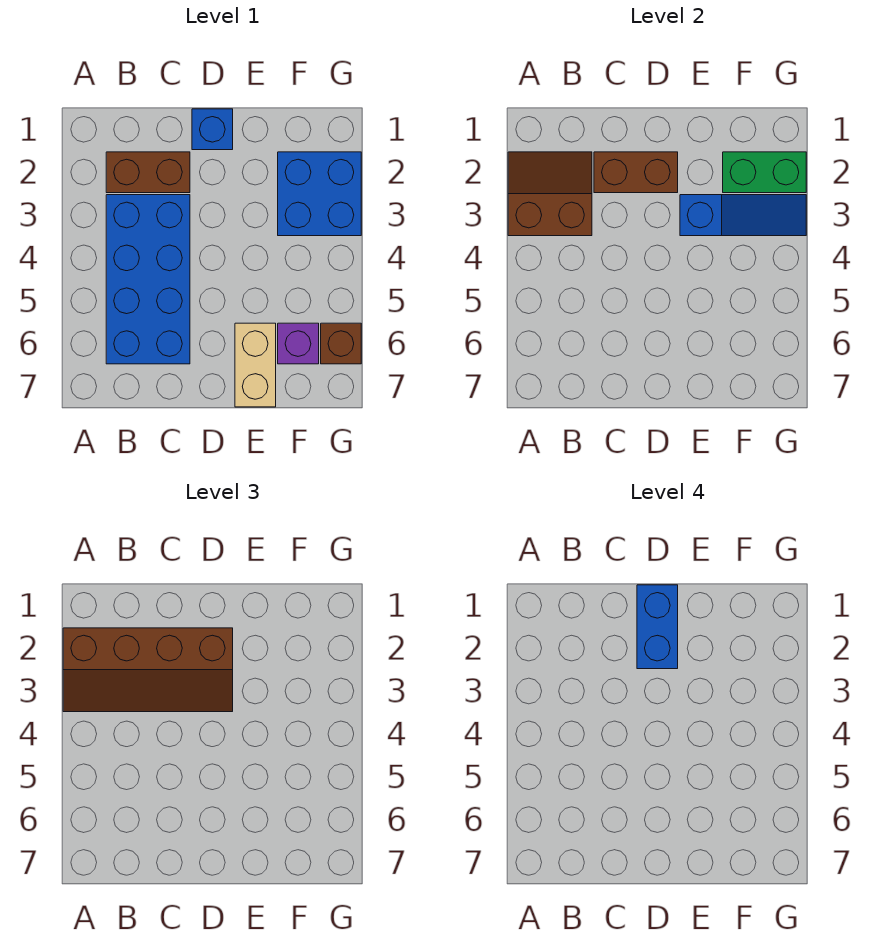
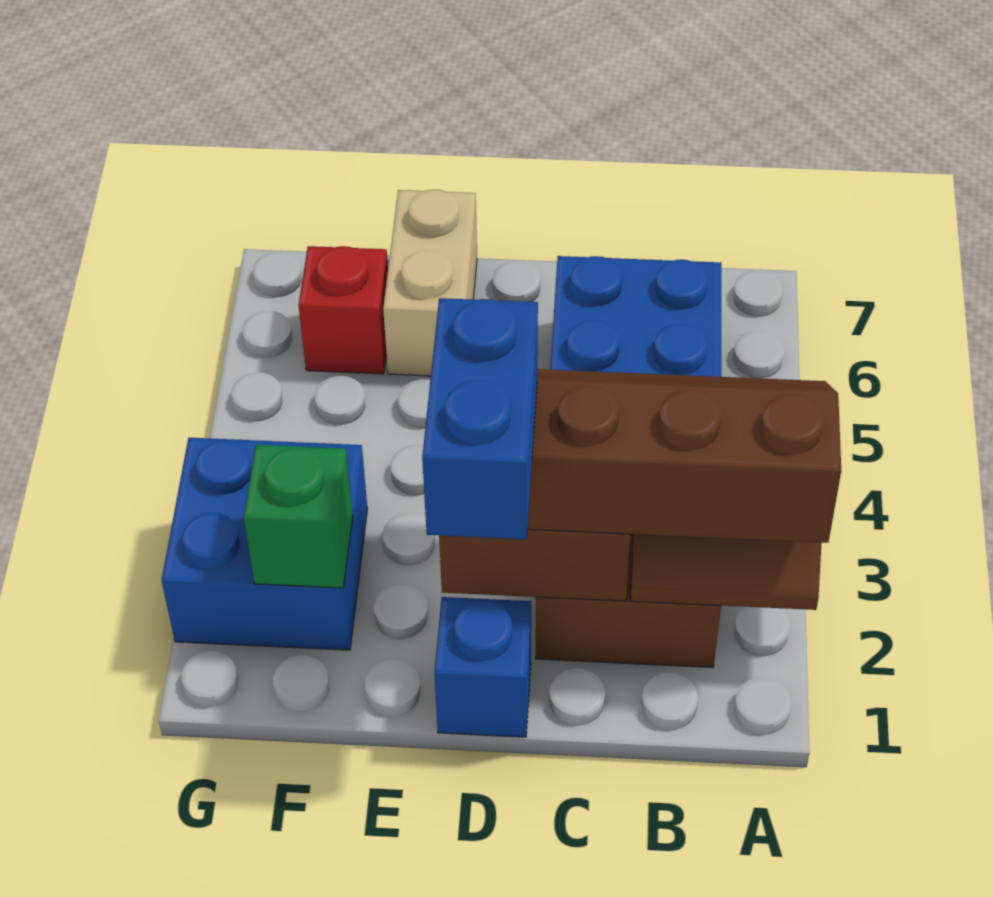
blue slope E3:G3 level 2 top E -> none
green brick F2:G2 level 2 -> green brick F2 level 2
purple brick F6 level 1 -> red brick F6 level 1
brown brick G6 level 1 -> none

